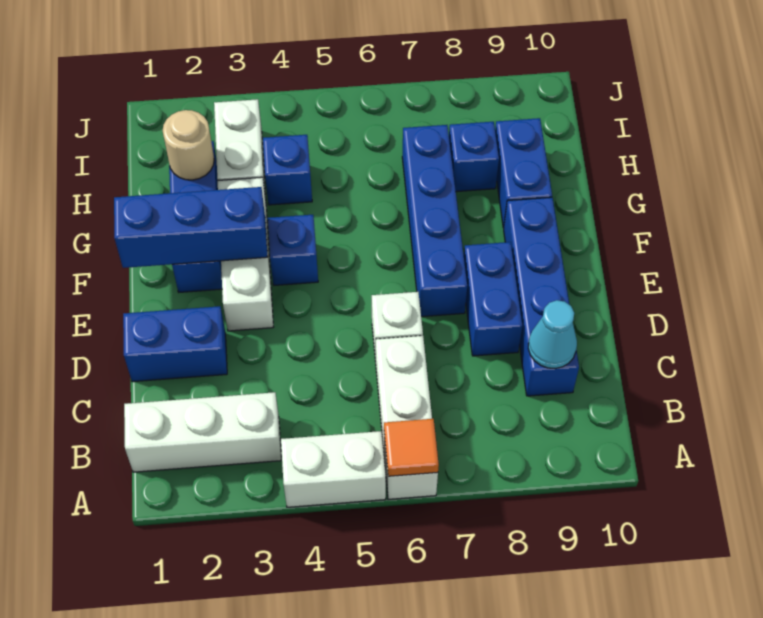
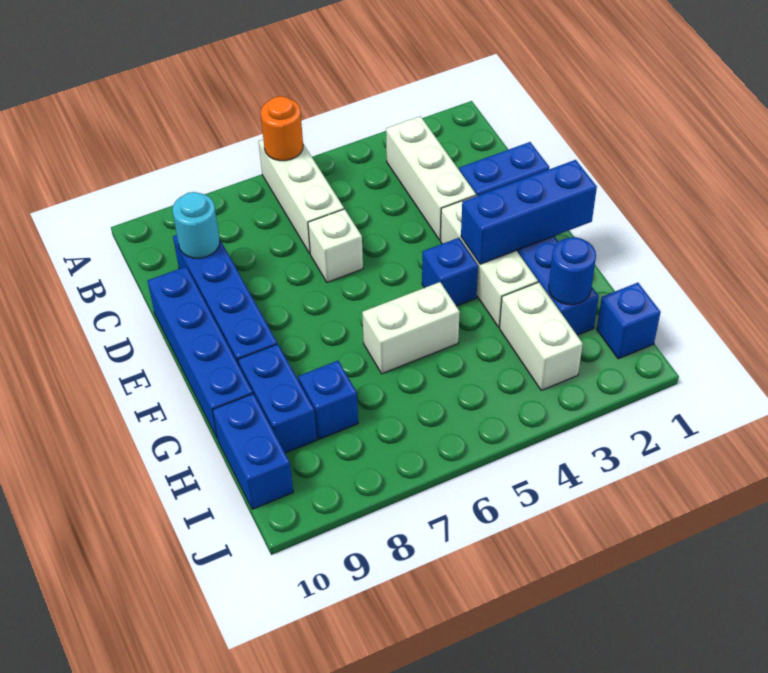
white brick A4:A5 level 1 -> white brick G5:G6 level 1
orange tile A6 level 2 -> orange round brick A6 level 2
white brick B1:B3 level 1 -> white brick B3:D3 level 1
cyan cone C9 level 2 -> cyan round brick C9 level 2
blue brick D8:E8 level 1 -> blue brick H10:I10 level 1
blue brick E7:H7 level 1 -> blue brick D10:G10 level 1
tan round brick H2 level 2 -> blue round brick H2 level 2
blue brick H4 level 1 -> blue brick I1 level 1

